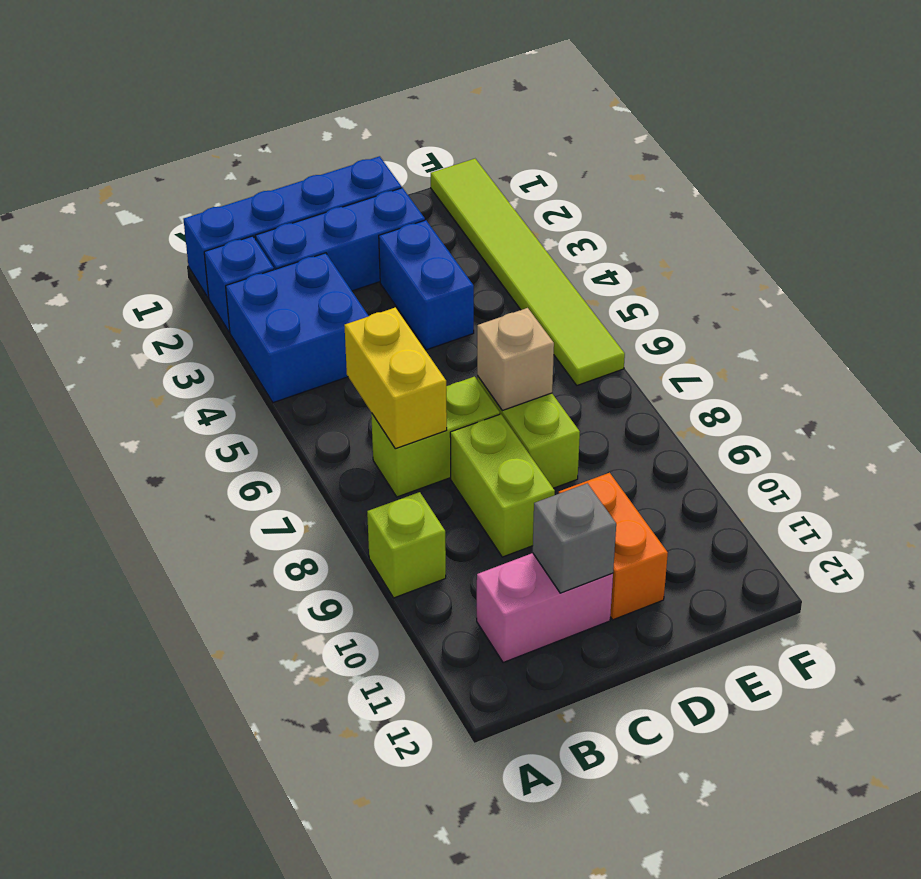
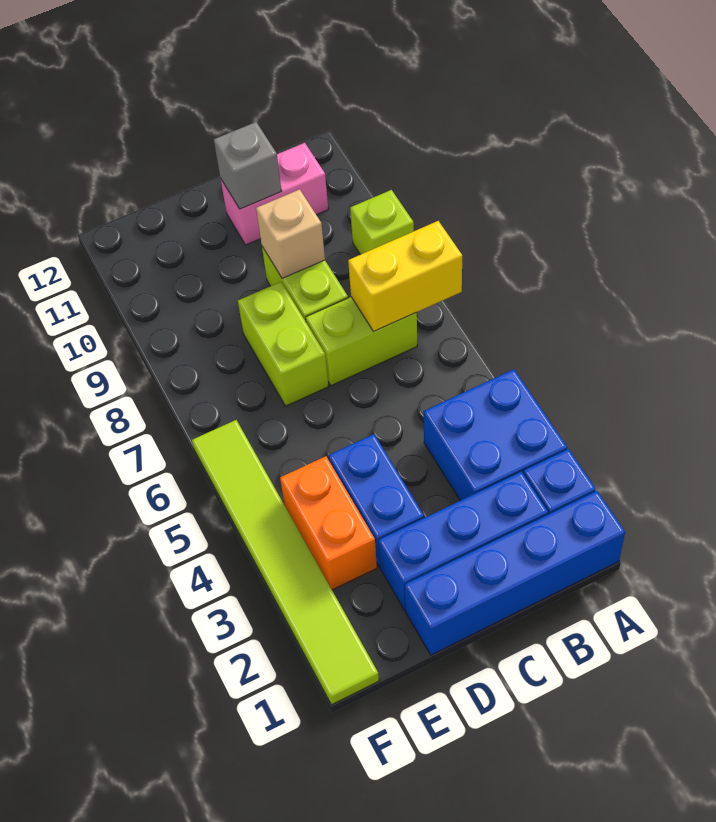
yellow brick B6:B7 level 2 -> yellow brick A7:B7 level 2
tan brick D7 level 2 -> tan brick C9 level 2
orange brick D10:D11 level 1 -> orange brick E3:E4 level 1

